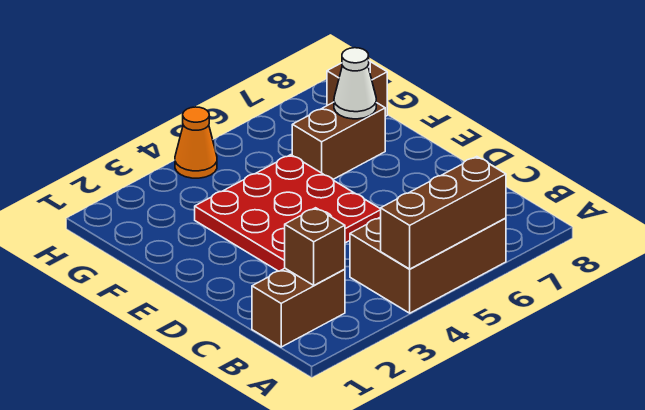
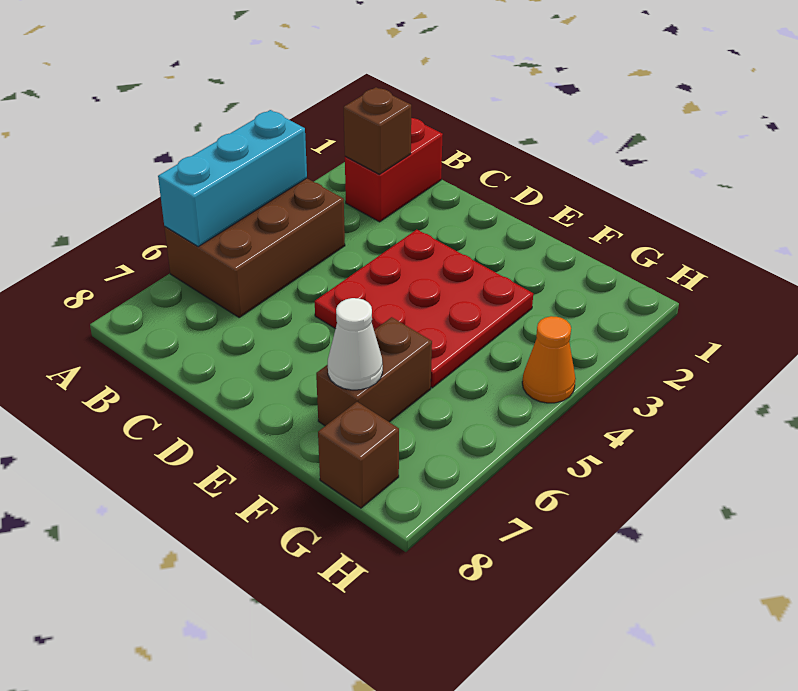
brown brick A4:A6 level 2 -> cyan brick A4:A6 level 2
brown brick B1:B2 level 1 -> red brick B1:B2 level 1

